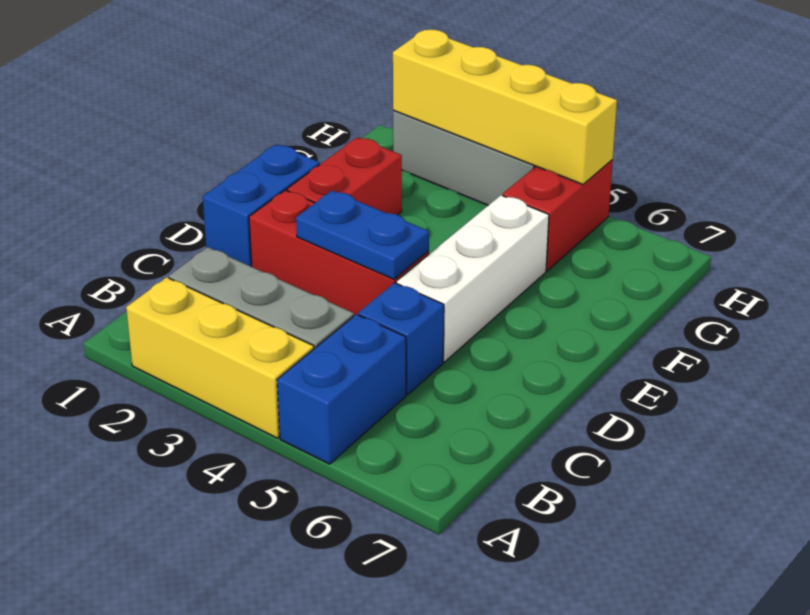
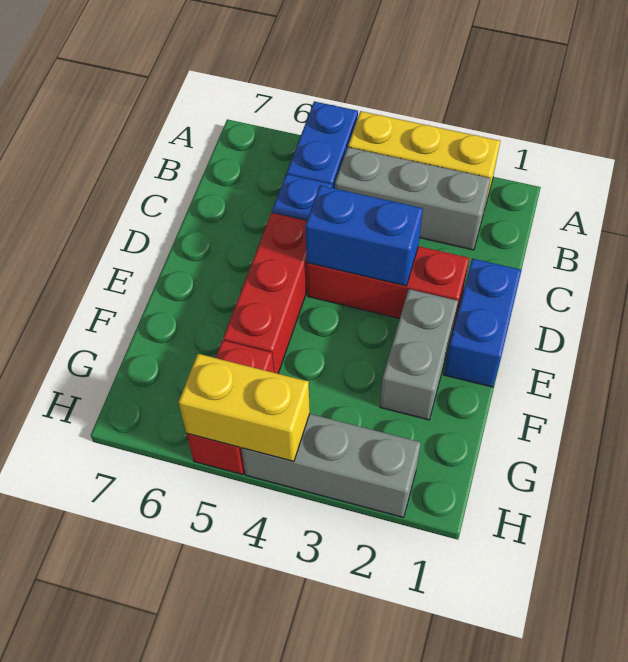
blue plate D3:D4 level 2 -> blue brick D3:D4 level 2
white brick D5:F5 level 1 -> red brick D5:F5 level 1
red brick E2:F2 level 1 -> grey brick E2:F2 level 1
yellow brick H2:H5 level 2 -> yellow brick H4:H5 level 2

